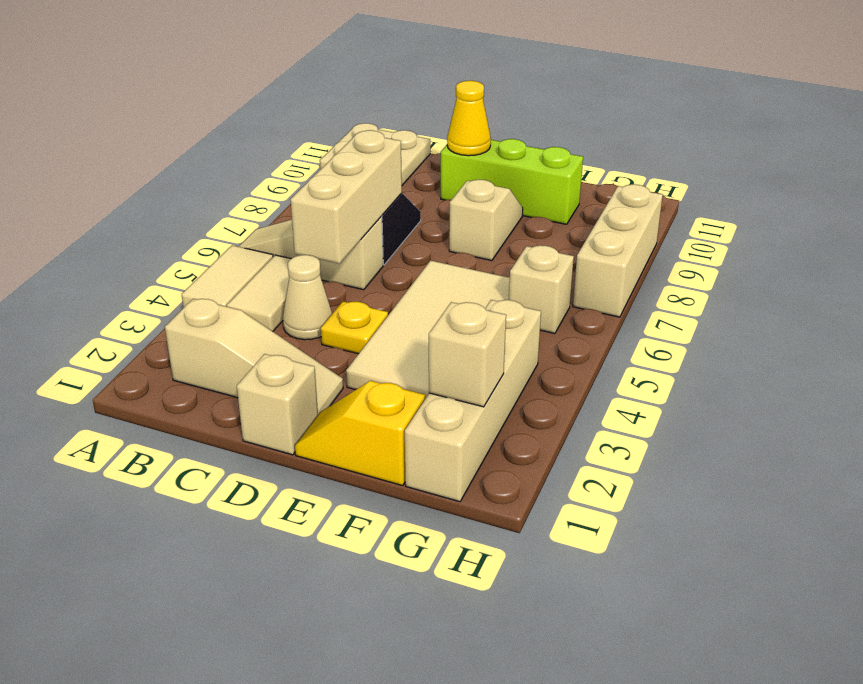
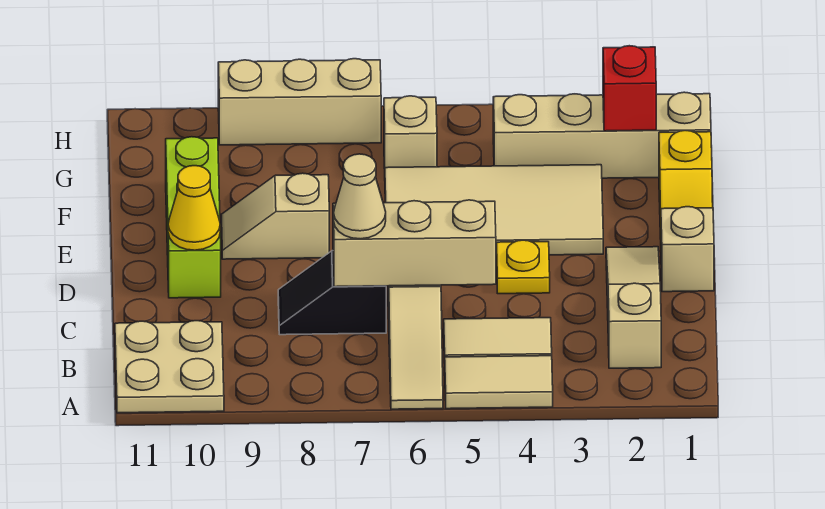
tan cone C4 level 1 -> tan cone C7 level 3
tan brick G2 level 2 -> red brick G2 level 2

